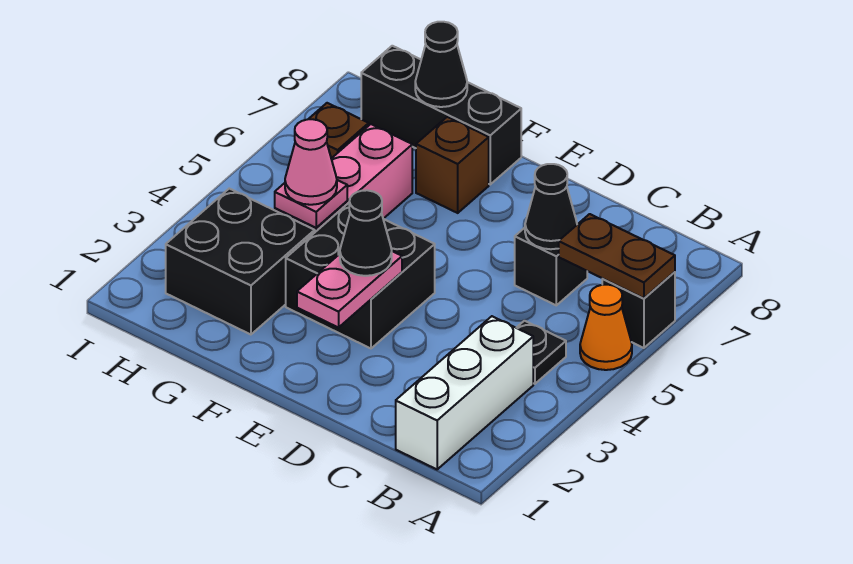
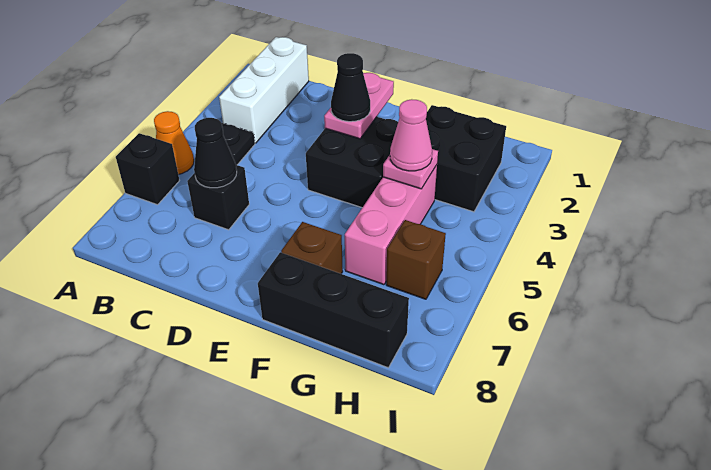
brown plate A6:B6 level 2 -> none
black cone G8 level 2 -> none

